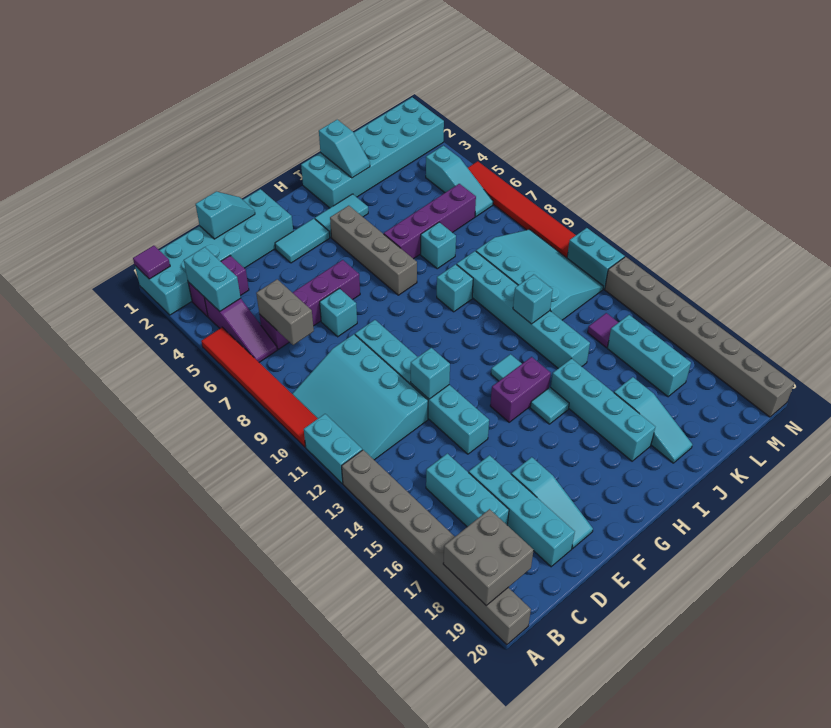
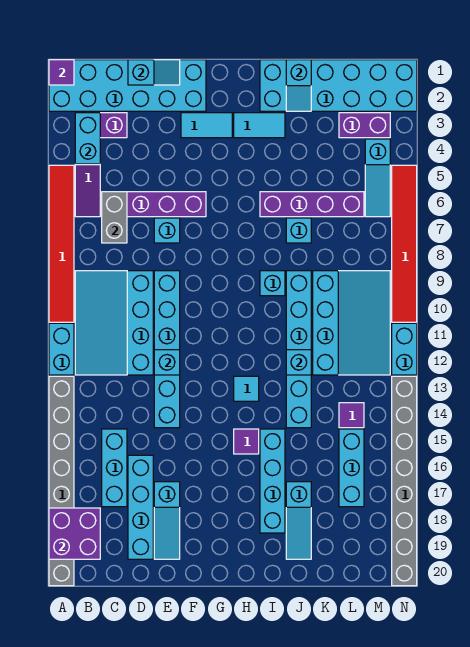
grey brick A18:B19 level 2 -> purple brick A18:B19 level 2
purple brick G14:H14 level 1 -> purple brick L3:M3 level 1
grey brick H4:H7 level 1 -> none
cyan tile H15 level 1 -> purple tile H15 level 1

